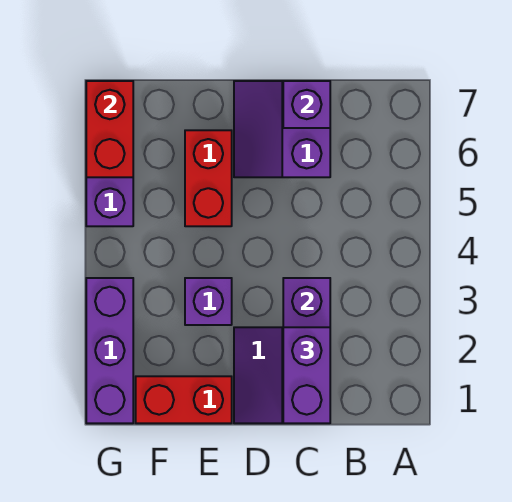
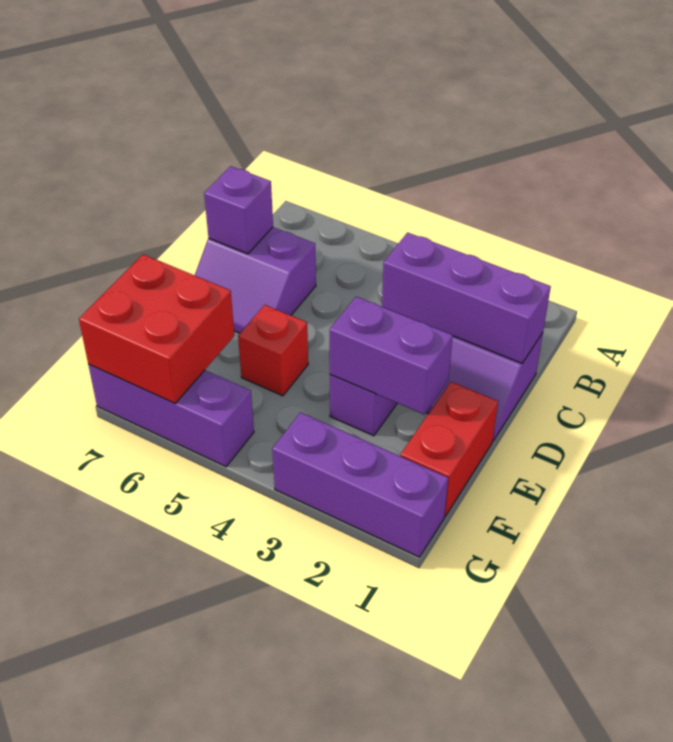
purple brick C1:C2 level 3 -> purple brick E2:E3 level 2
red brick E5:E6 level 1 -> red brick E5 level 1
red brick G6:G7 level 2 -> red brick F6:G7 level 2

